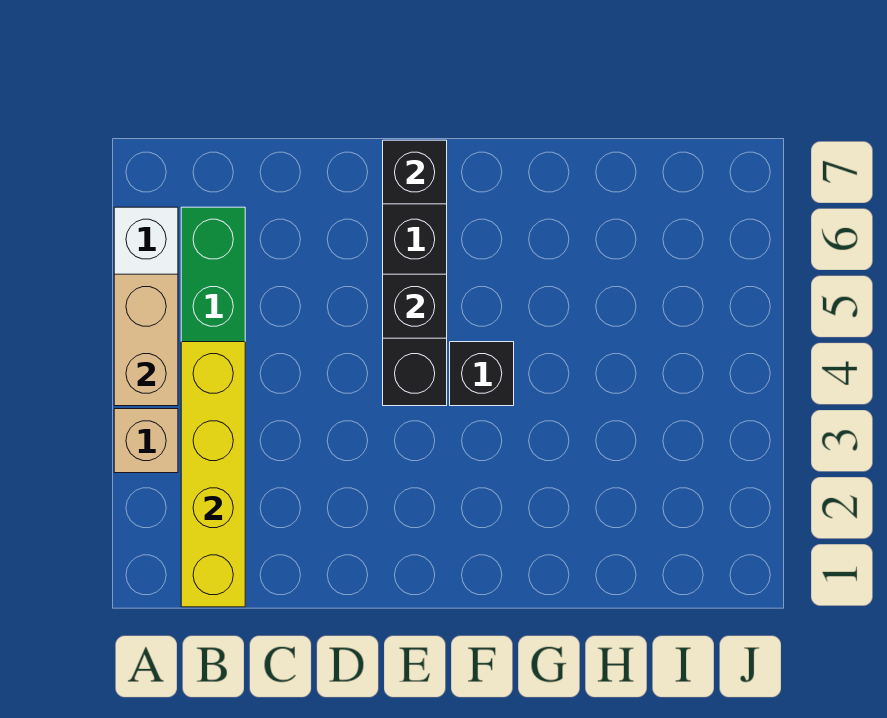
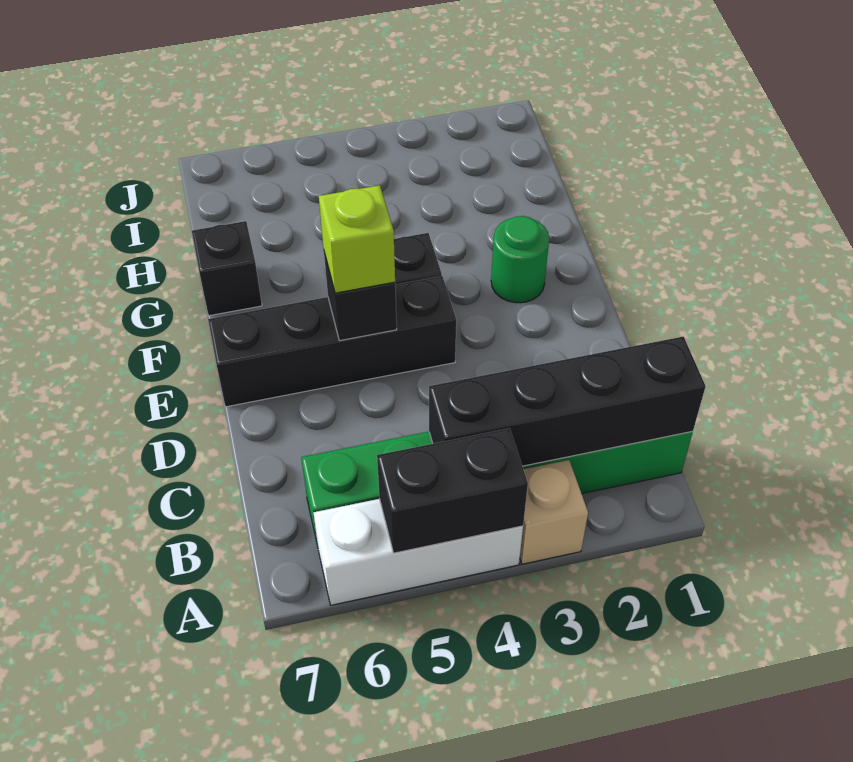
tan brick A4:A5 level 2 -> black brick A4:A5 level 2
yellow brick B1:B4 level 2 -> black brick B1:B4 level 2
none -> lime brick E5 level 3
black brick E7 level 2 -> black brick G7 level 1
none -> green round brick F2 level 1

